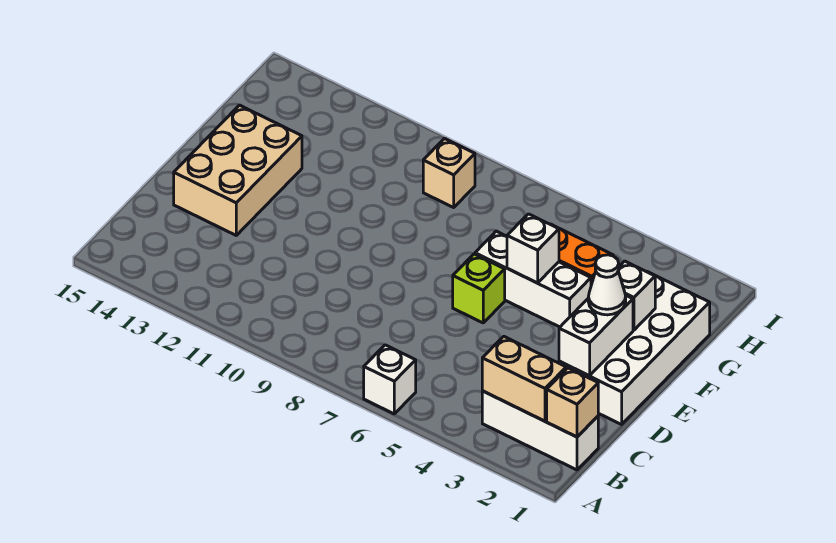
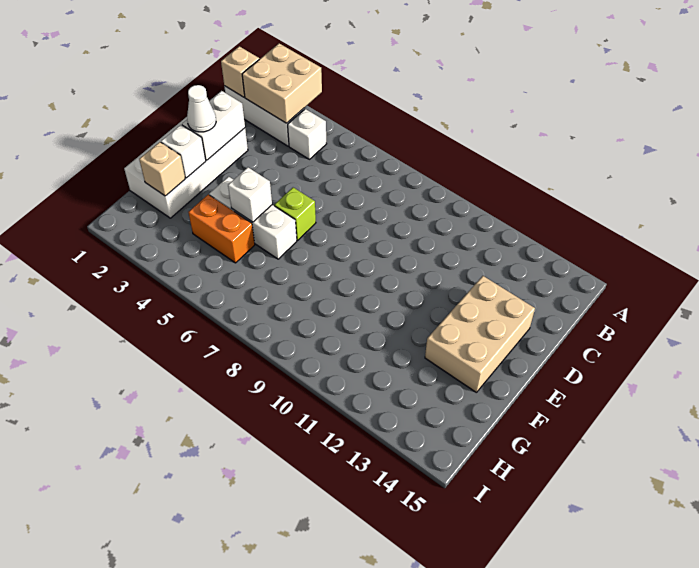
white brick A6 level 1 -> white brick B4 level 1
tan brick B2:B3 level 2 -> tan brick A2:B3 level 2
tan brick H9 level 1 -> tan brick G2 level 2

